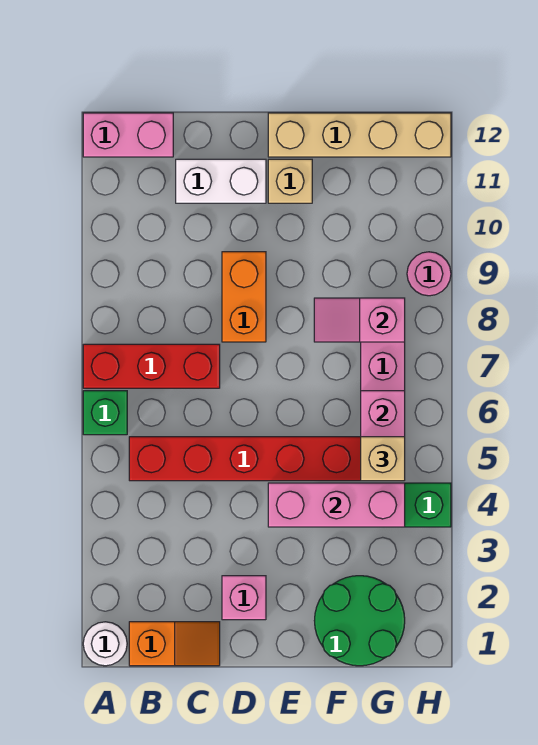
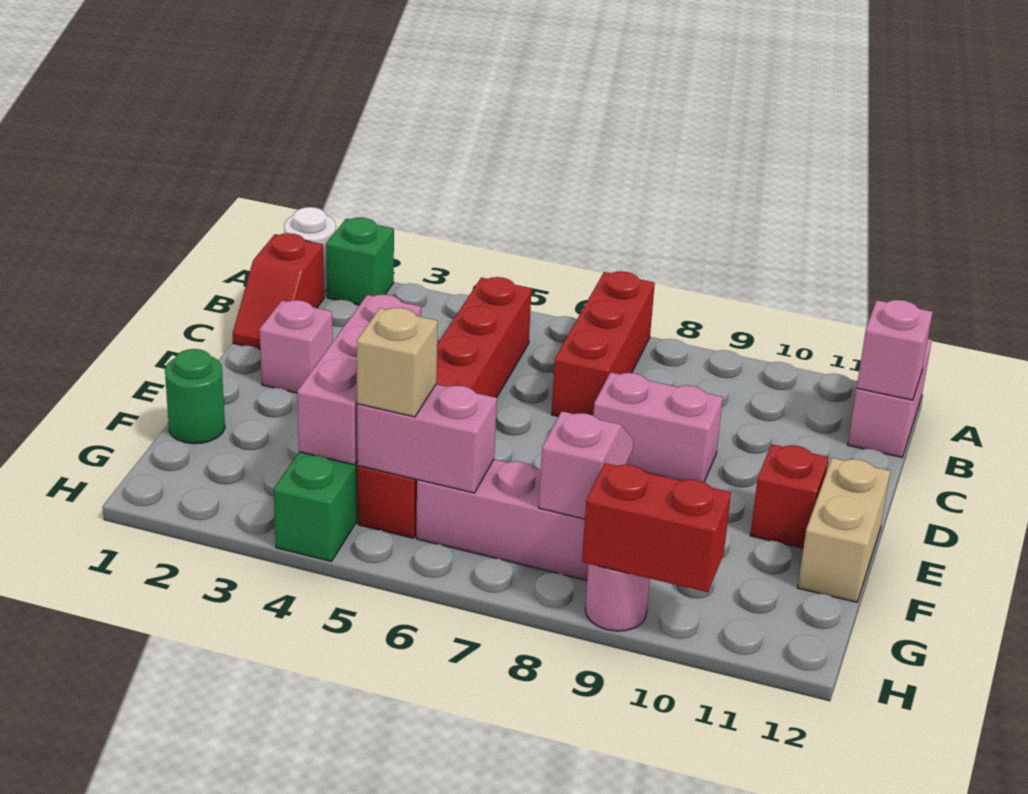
green brick A6 level 1 -> green brick A2 level 1
orange slope B1:C1 level 1 top B -> red slope B1:C1 level 1 top B
none -> pink brick B12 level 2
white brick C11:D11 level 1 -> none
orange brick D8:D9 level 1 -> pink brick D8:D9 level 1
tan brick E11 level 1 -> red brick E11 level 1
tan brick E12:H12 level 1 -> tan brick E12:F12 level 1
green round brick F1:G2 level 1 -> green round brick F1 level 1
none -> red brick H9:H10 level 2

